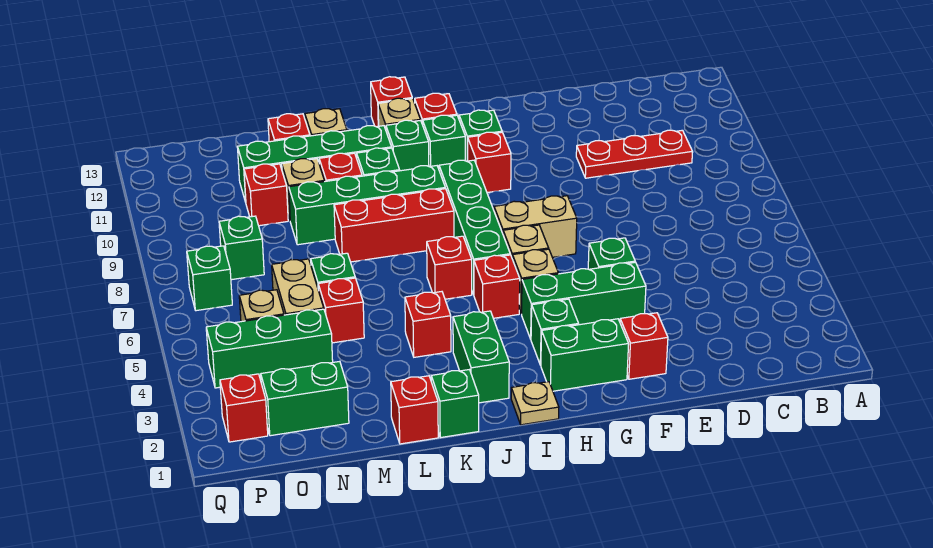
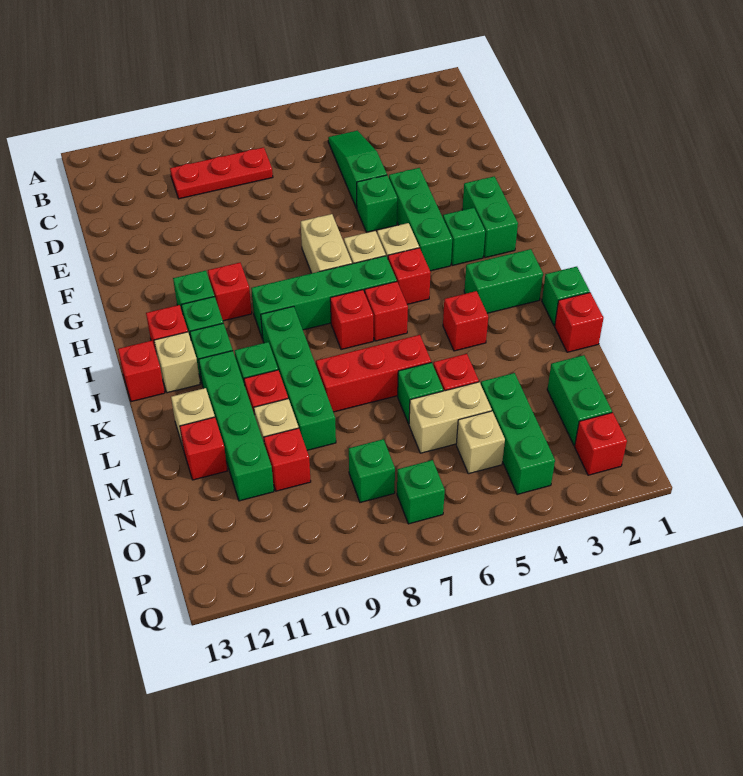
none -> green slope C5:E5 level 1 top E
red plate C10:E10 level 1 -> red plate C8:C10 level 1
red brick F2 level 1 -> red brick J7 level 1
tan plate I1 level 1 -> none
red brick J8:L8 level 1 -> red brick L6:L8 level 1

